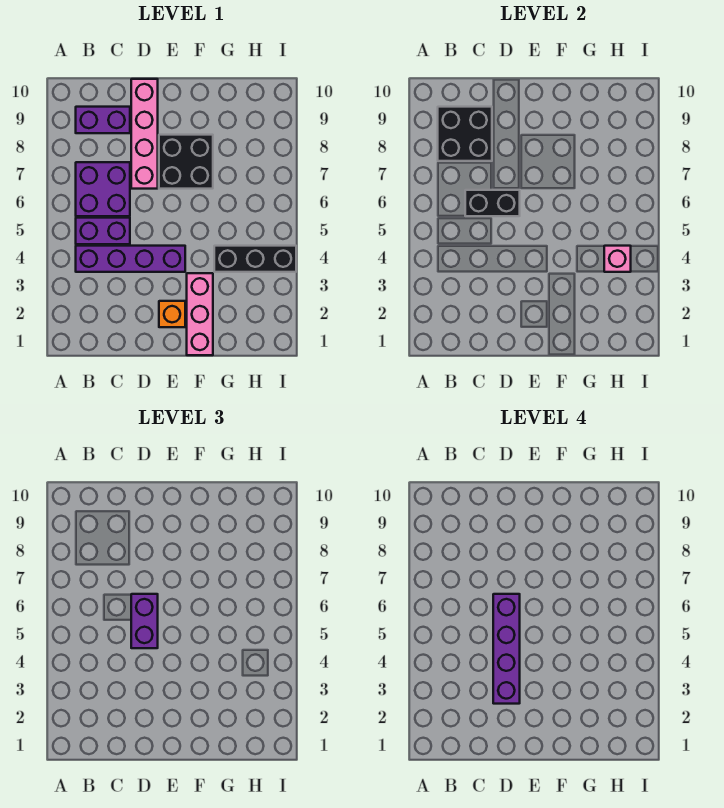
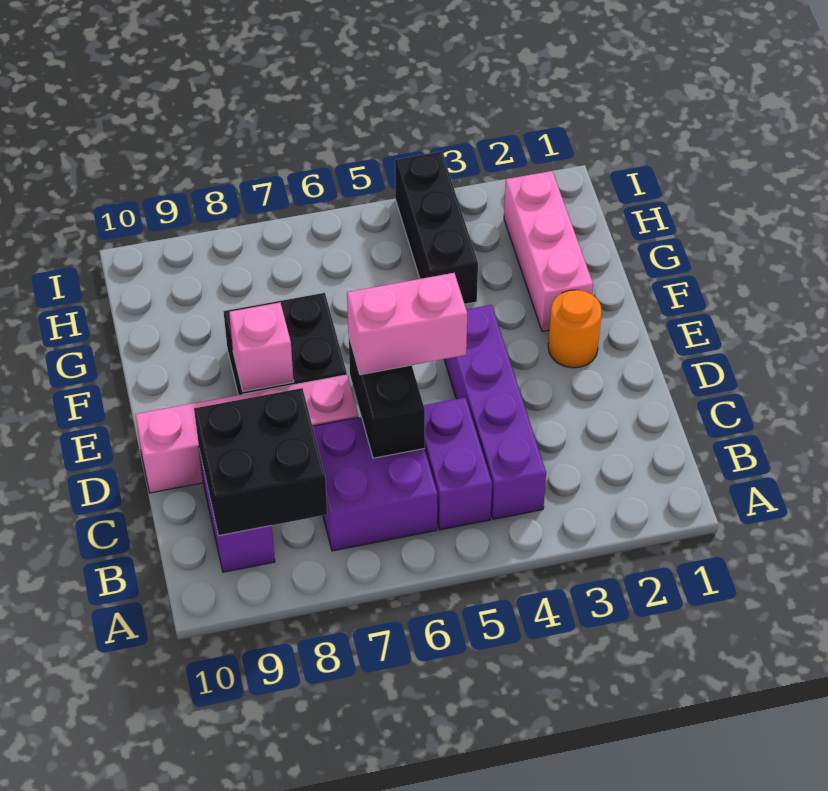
purple brick D3:D6 level 4 -> none
purple brick D5:D6 level 3 -> pink brick D5:D6 level 3
orange brick E2 level 1 -> orange round brick E2 level 1
pink brick F1:F3 level 1 -> pink brick F2:H2 level 1
pink brick H4 level 2 -> pink brick E8 level 2

